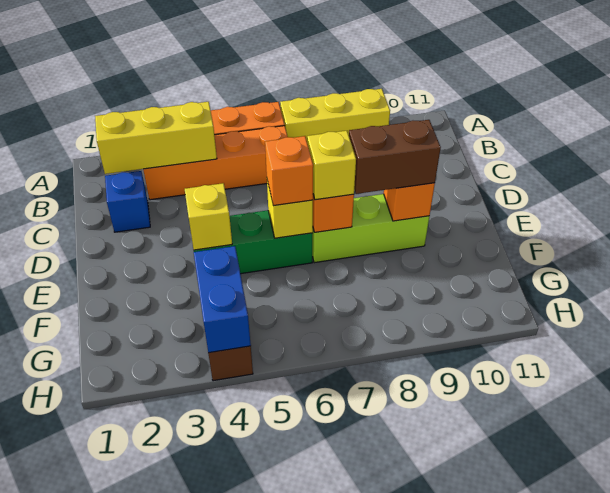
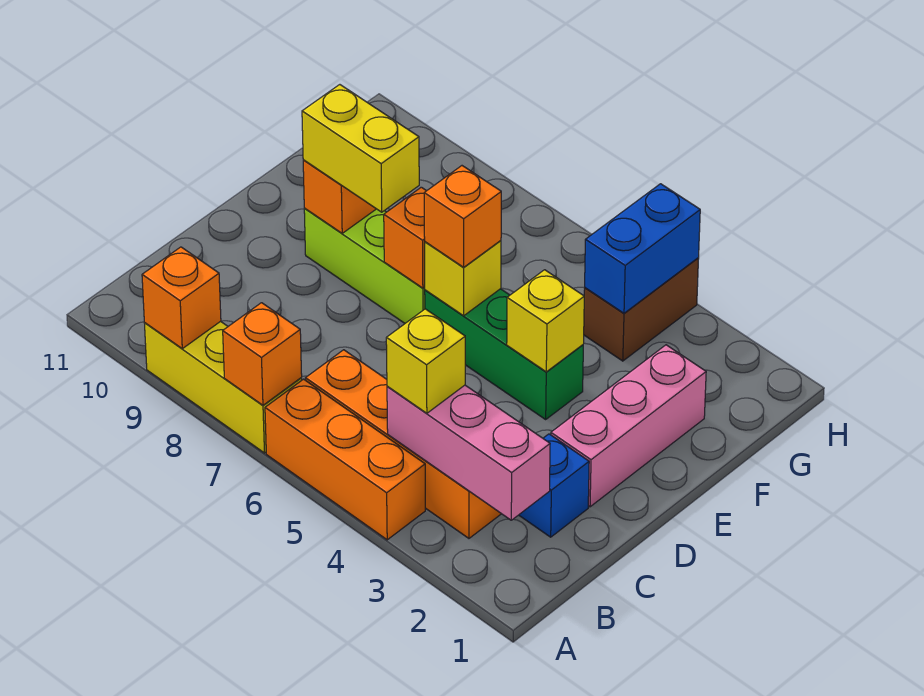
none -> orange brick A7 level 2
none -> orange brick A9 level 2
yellow brick B2:B4 level 2 -> pink brick B2:B4 level 2
none -> pink brick D2:F2 level 1
yellow brick E7 level 3 -> yellow brick B4 level 3
brown brick E8:E9 level 3 -> yellow brick E8:E9 level 3

